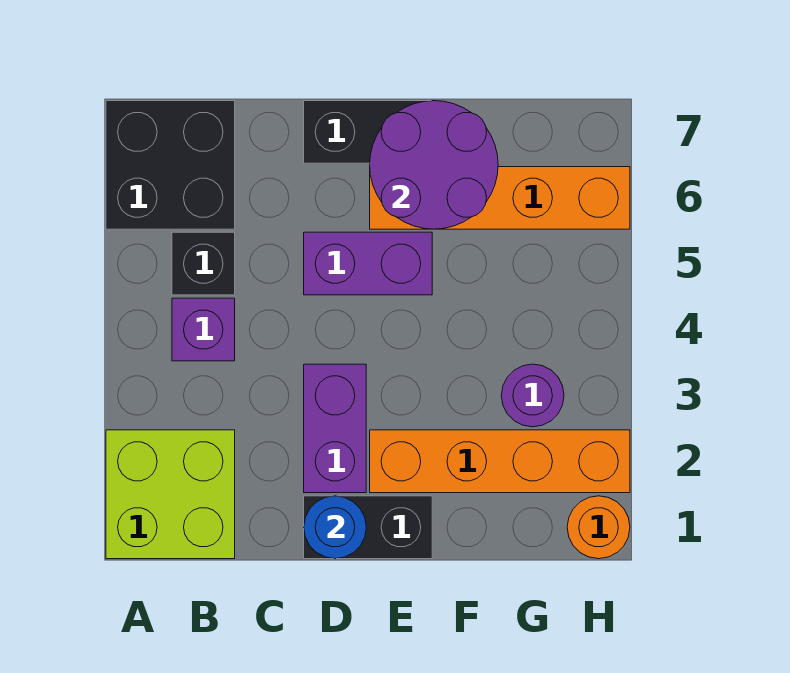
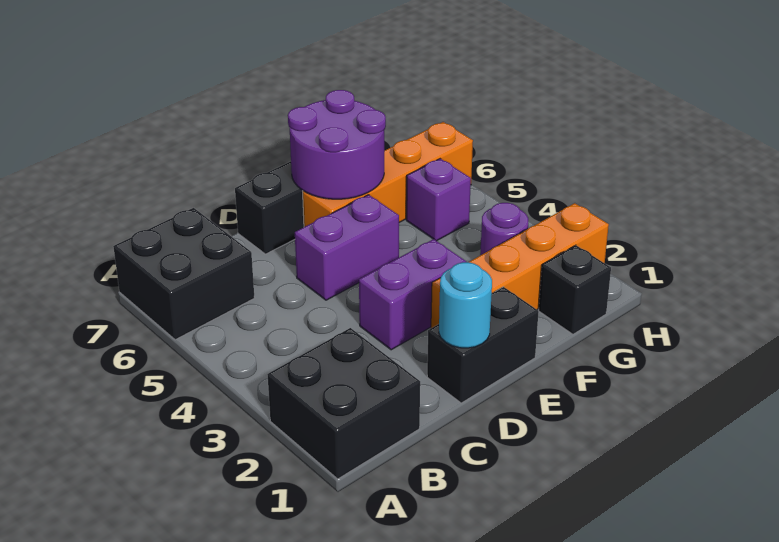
lime brick A1:B2 level 1 -> black brick A1:B2 level 1
purple brick B4 level 1 -> purple brick G5 level 1
black brick B5 level 1 -> black brick G1 level 1
blue round brick D1 level 2 -> cyan round brick D1 level 2
purple brick D2:D3 level 1 -> purple brick D3:E3 level 1
orange round brick H1 level 1 -> none

